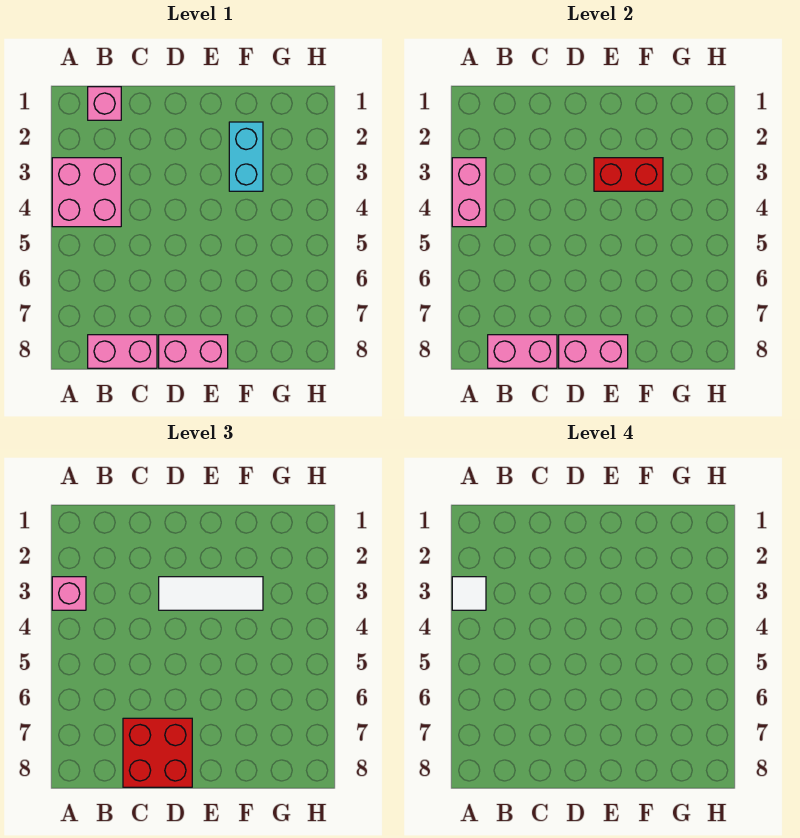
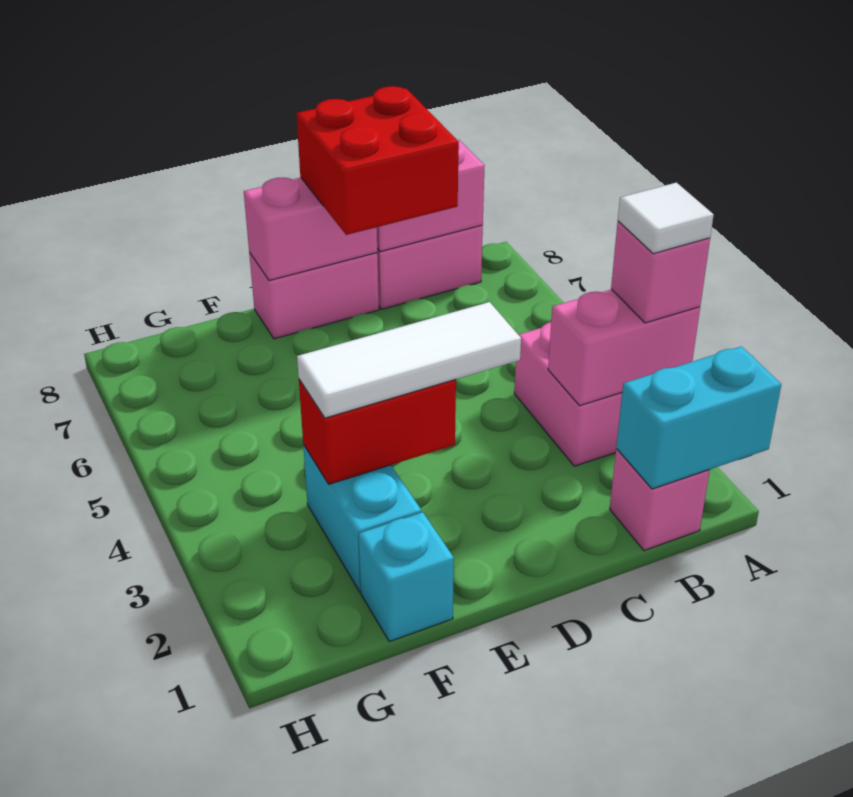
none -> cyan brick A1:B1 level 2
pink brick A3:A4 level 2 -> pink brick A3:B3 level 2
none -> cyan brick F1 level 1

